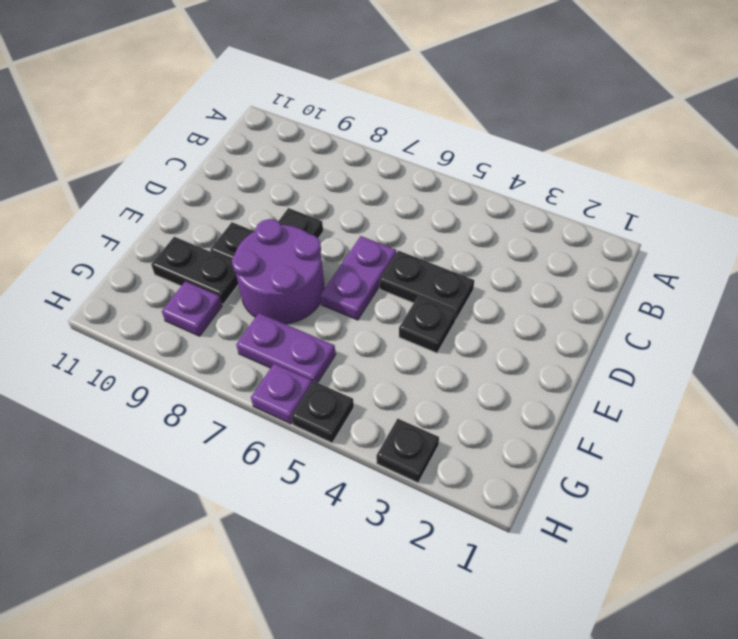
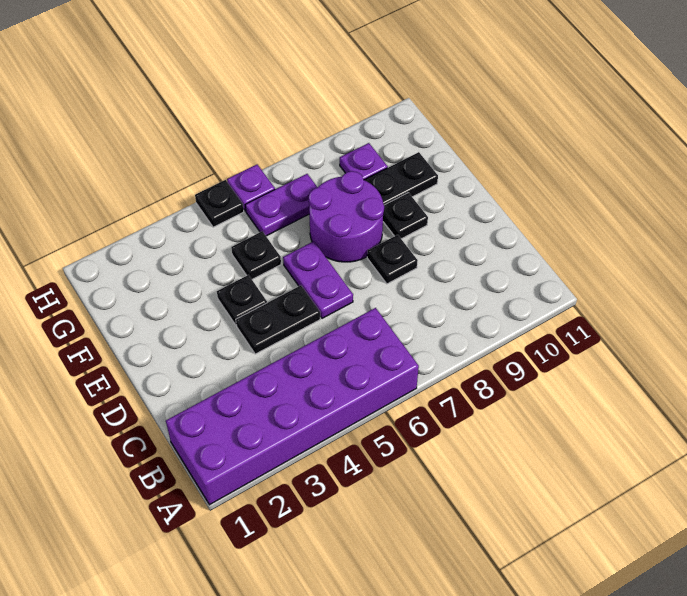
none -> purple brick A1:B6 level 1
black plate H3 level 1 -> black plate F5 level 1

